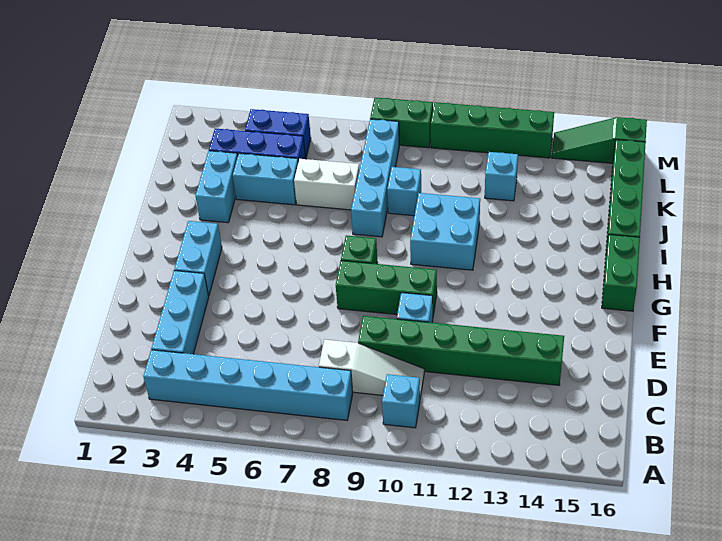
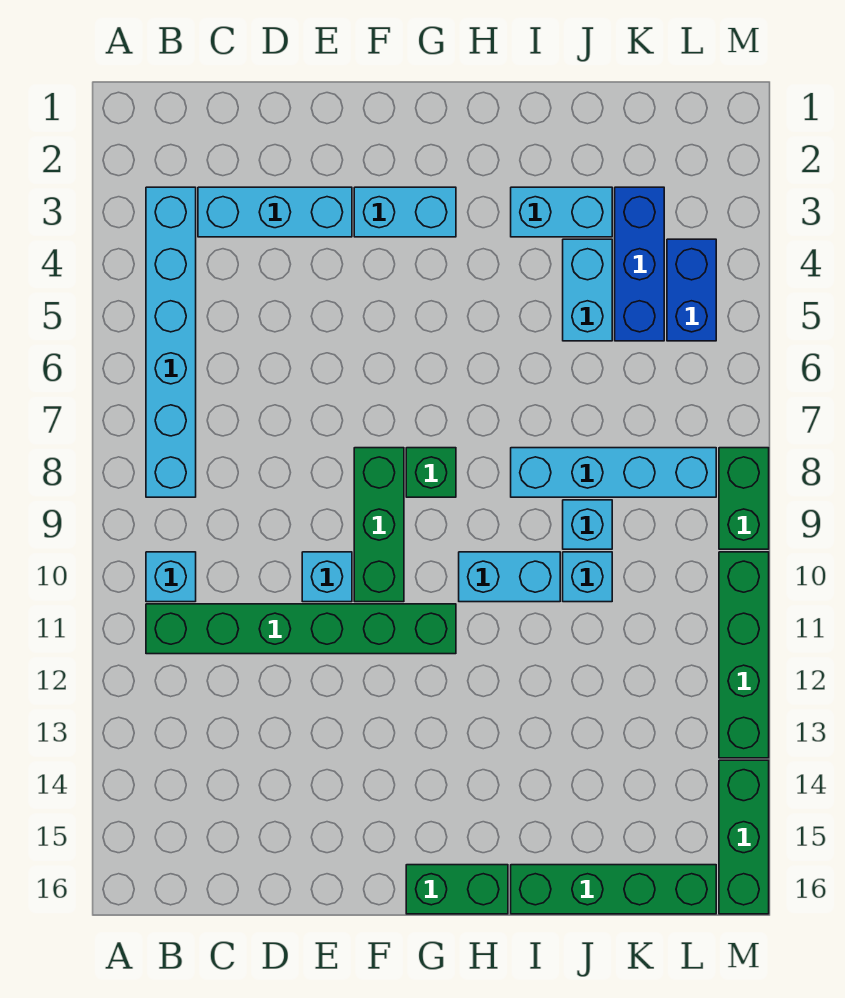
white slope C8:C10 level 1 top 8 -> none
green brick D9:D14 level 1 -> green brick B11:G11 level 1
cyan brick H10:I11 level 1 -> cyan brick H10:I10 level 1
white brick J6:J7 level 1 -> none
cyan brick K12 level 1 -> cyan brick J10 level 1
green slope M14:M16 level 1 top 16 -> green brick M14:M16 level 1

